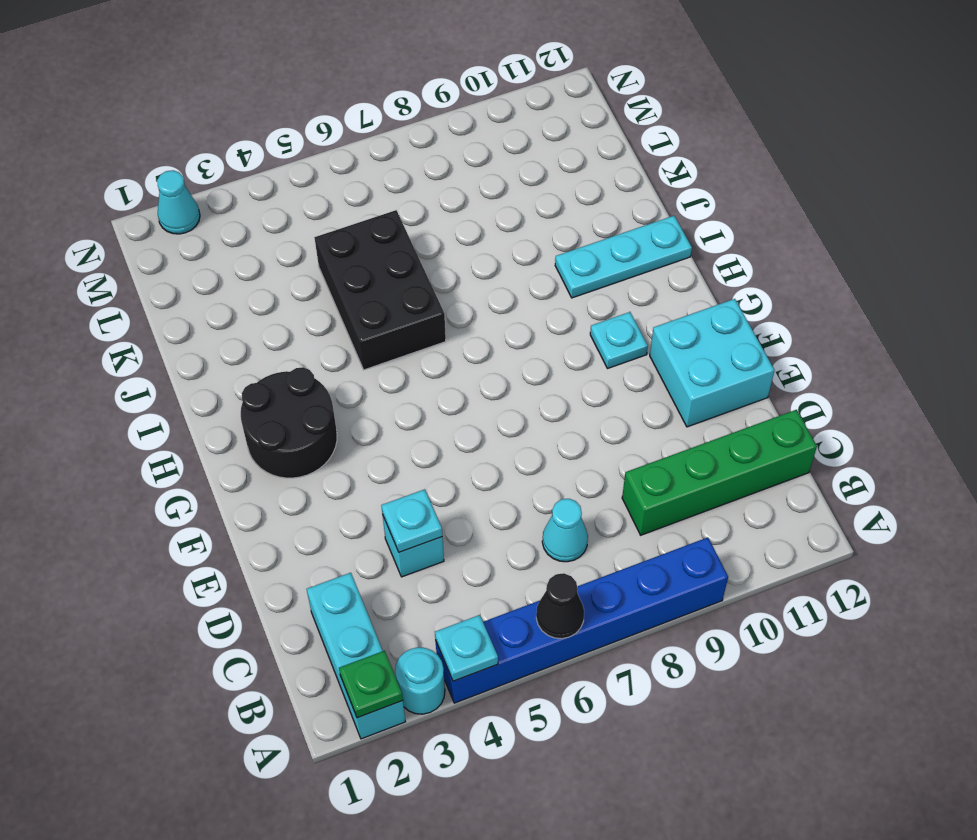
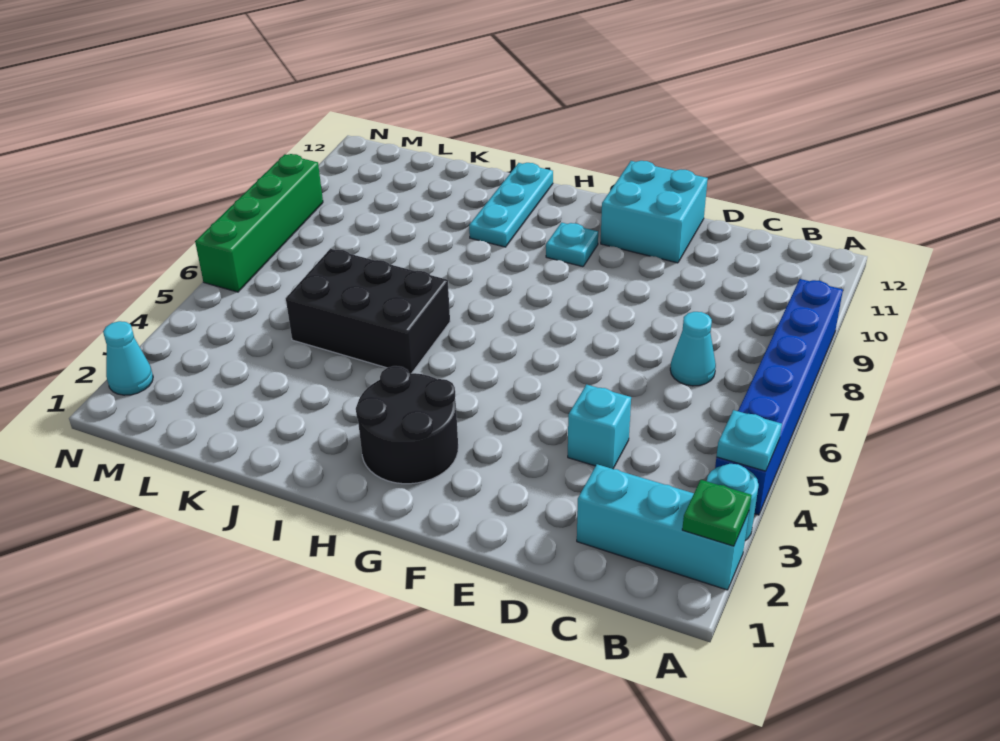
black cone A6 level 2 -> none
green brick C9:C12 level 1 -> green brick N6:N9 level 1
cyan plate D4 level 2 -> none

